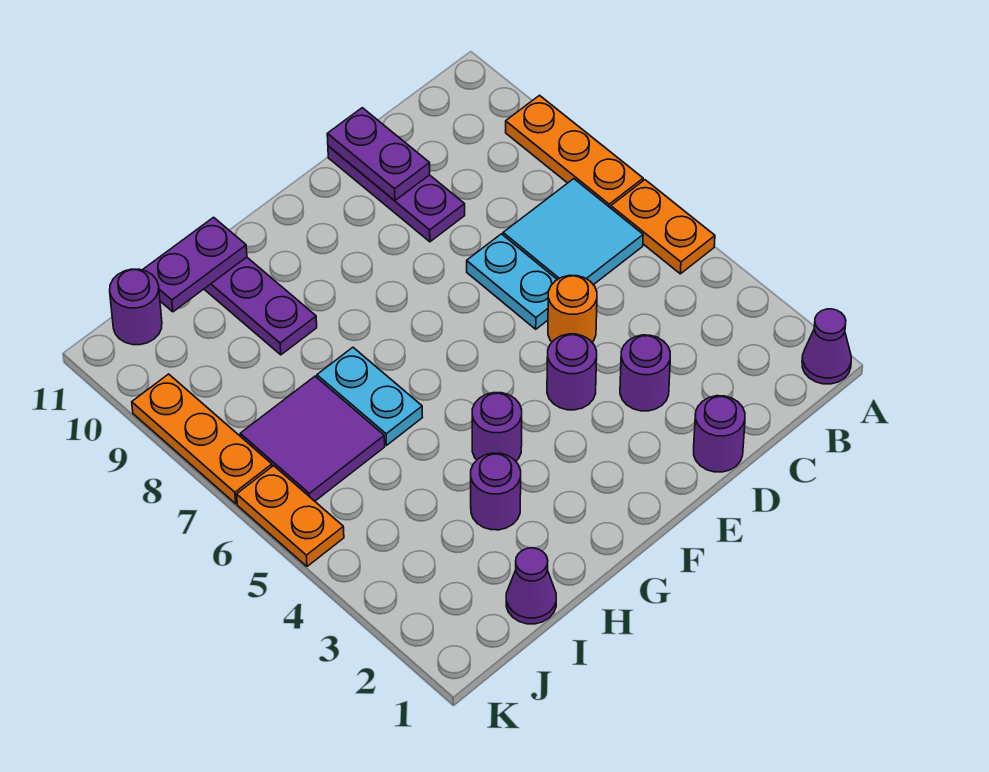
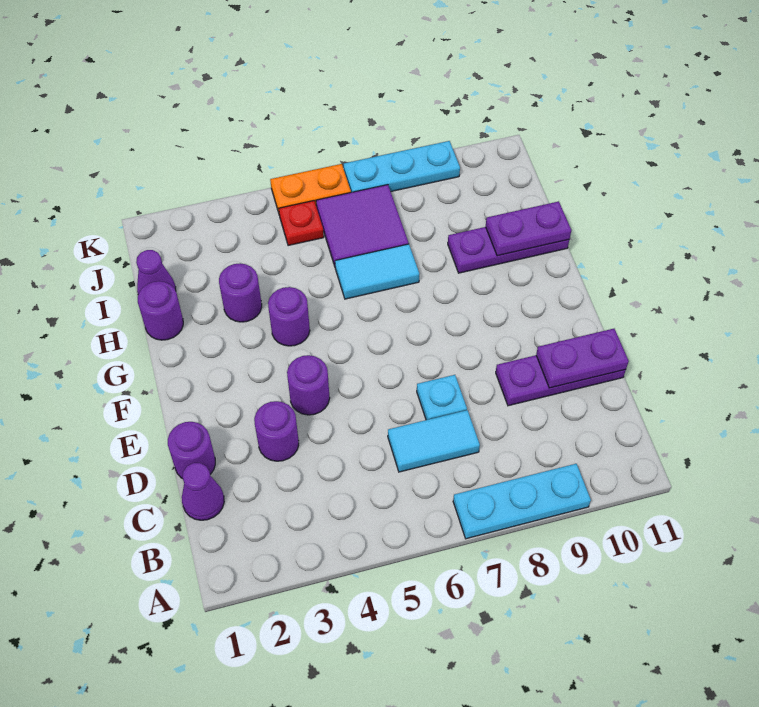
purple cone A1 level 1 -> purple cone C1 level 1
orange plate A5:A6 level 1 -> none
orange plate A7:A9 level 1 -> cyan plate A7:A9 level 1
cyan tile B6:C7 level 1 -> cyan tile C6:C7 level 1
orange round brick D5 level 1 -> none
cyan plate D6:D7 level 1 -> cyan plate D7 level 1
cyan plate H6:H7 level 1 -> cyan tile H6:H7 level 1
purple plate H11:I11 level 2 -> purple plate H10:H11 level 2
none -> red plate J5 level 1
purple round brick J11 level 1 -> purple round brick H1 level 1
orange plate K7:K9 level 1 -> cyan plate K7:K9 level 1

